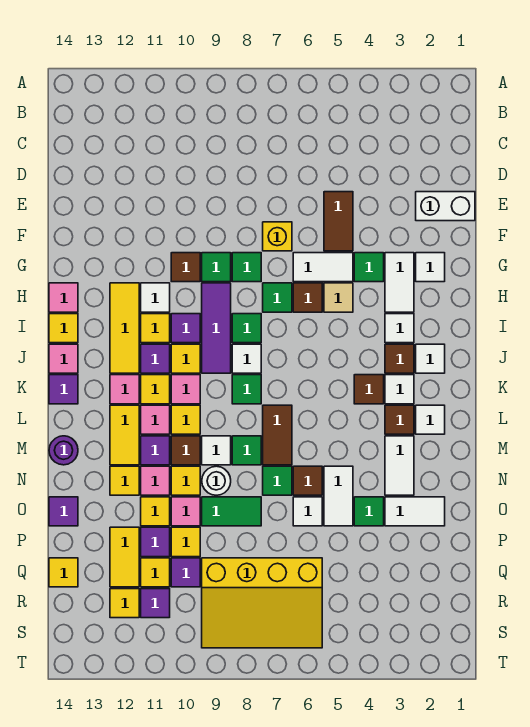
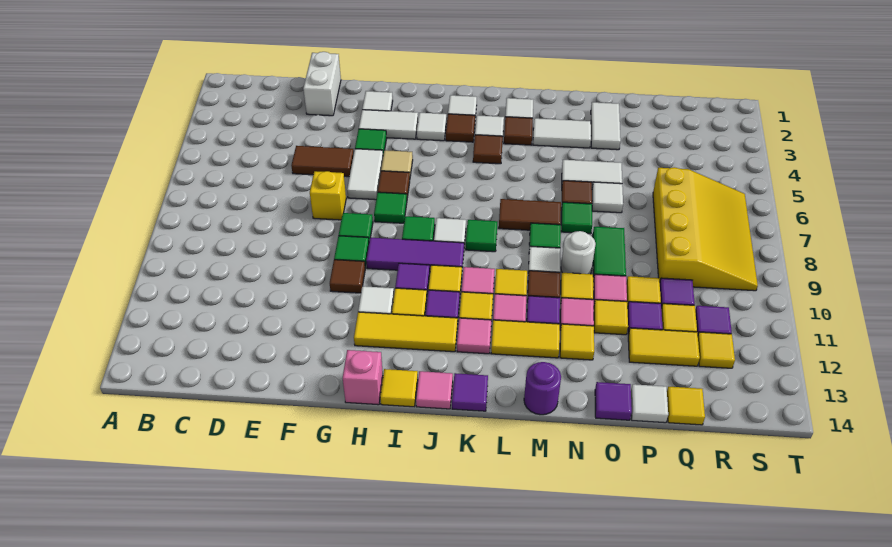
pink tile H14 level 1 -> pink brick H14 level 1
green tile O4 level 1 -> none
none -> white tile P14 level 1

